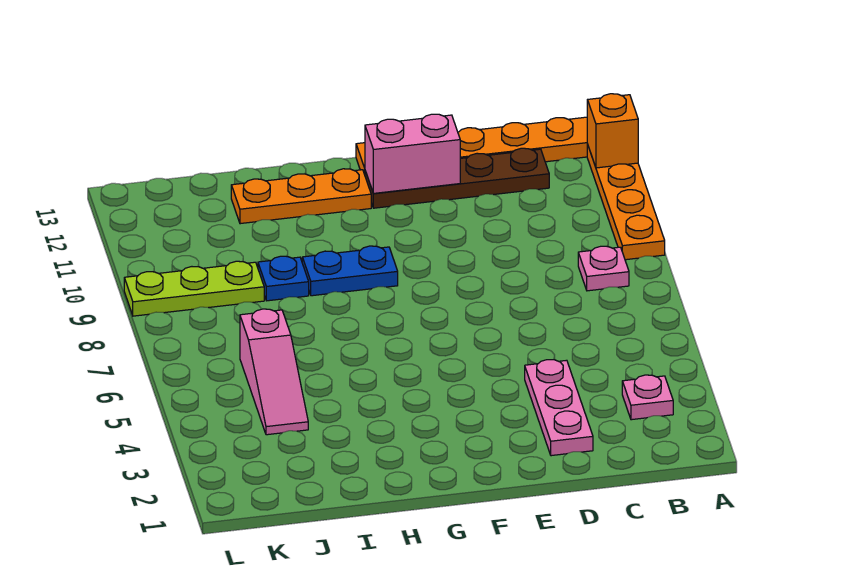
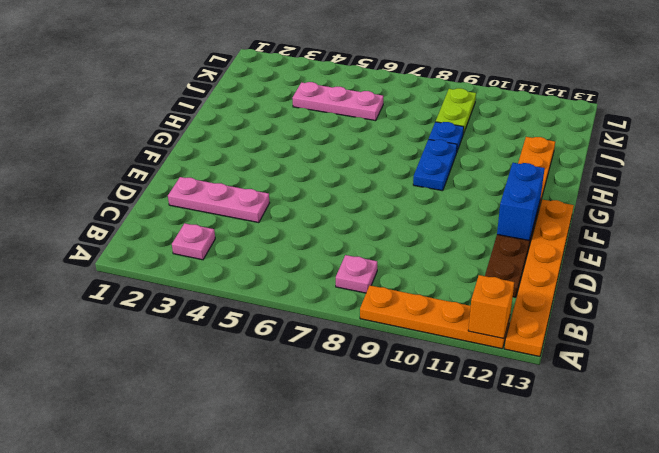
pink brick E12:F12 level 2 -> blue brick E12:F12 level 2
pink slope J4:J6 level 1 top 6 -> pink plate J4:J6 level 1
lime plate J9:L9 level 1 -> lime plate J9:K9 level 1

